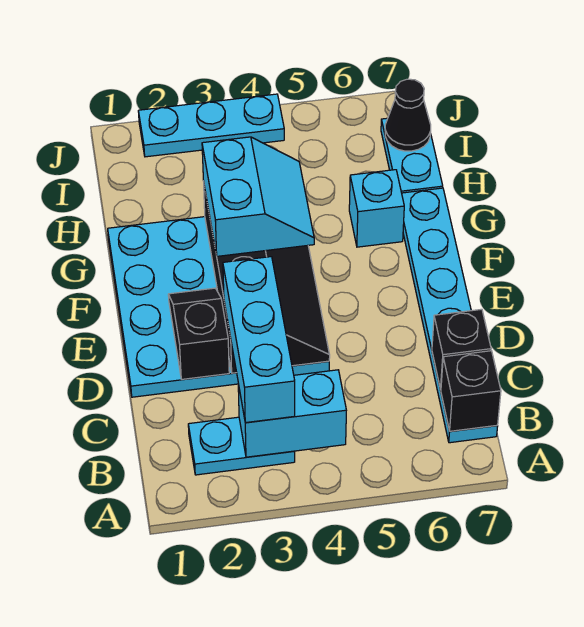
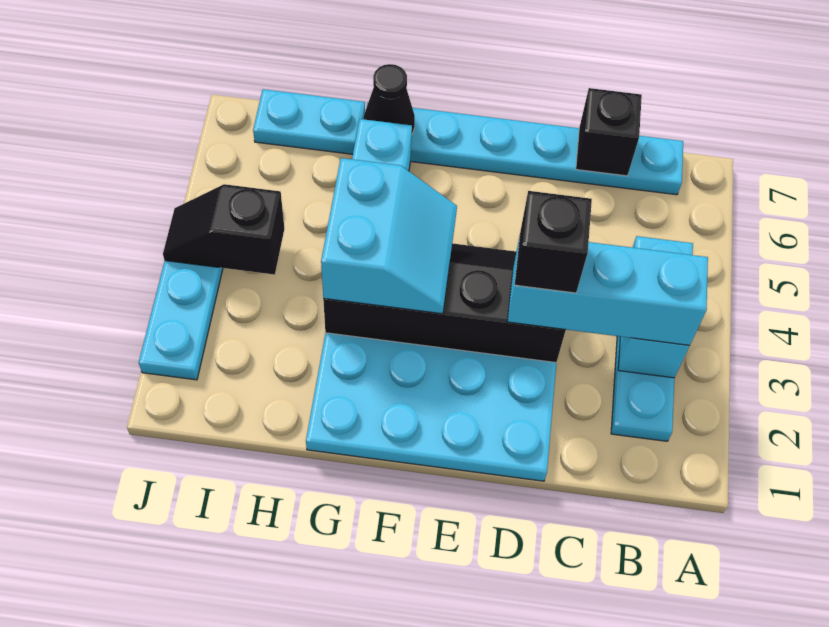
black brick B7 level 2 -> black brick D3 level 4
black slope D2:E2 level 2 top D -> black slope I4:J4 level 2 top I
cyan slope F3:G4 level 3 top 3 -> cyan slope F3:G4 level 3 top G
black cone I7 level 2 -> black cone G7 level 2

